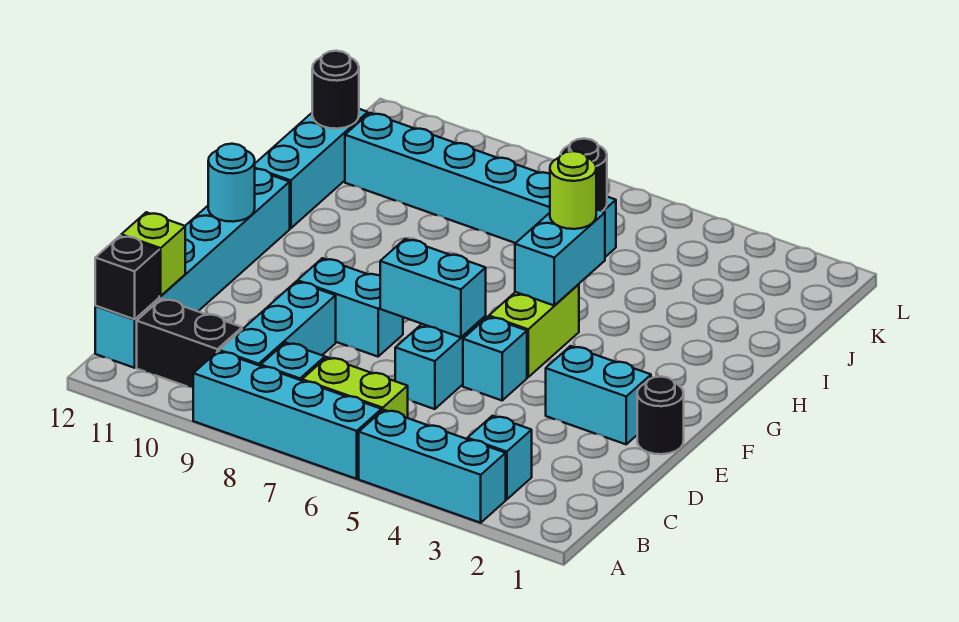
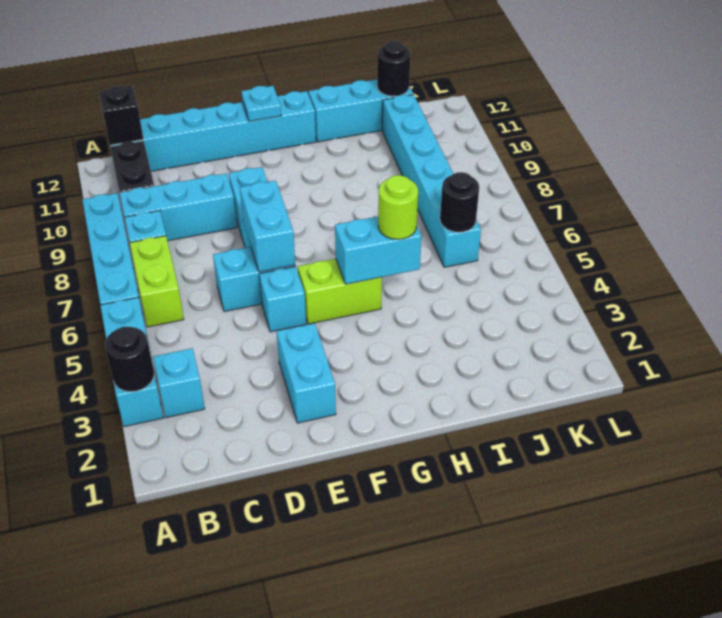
lime brick C12 level 2 -> none
black round brick E1 level 1 -> black round brick A3 level 2
cyan round brick F12 level 2 -> cyan plate F12 level 2

